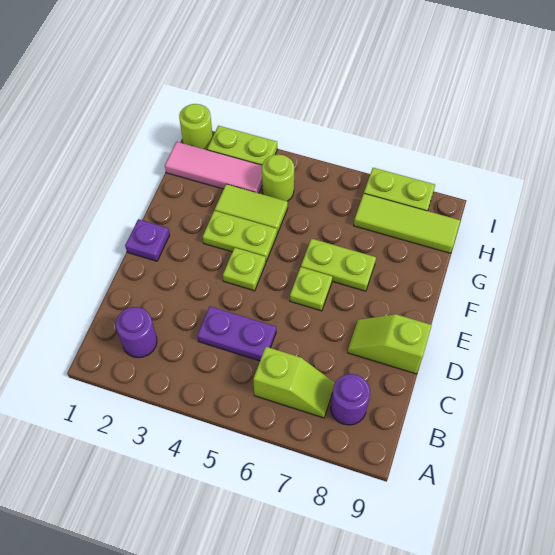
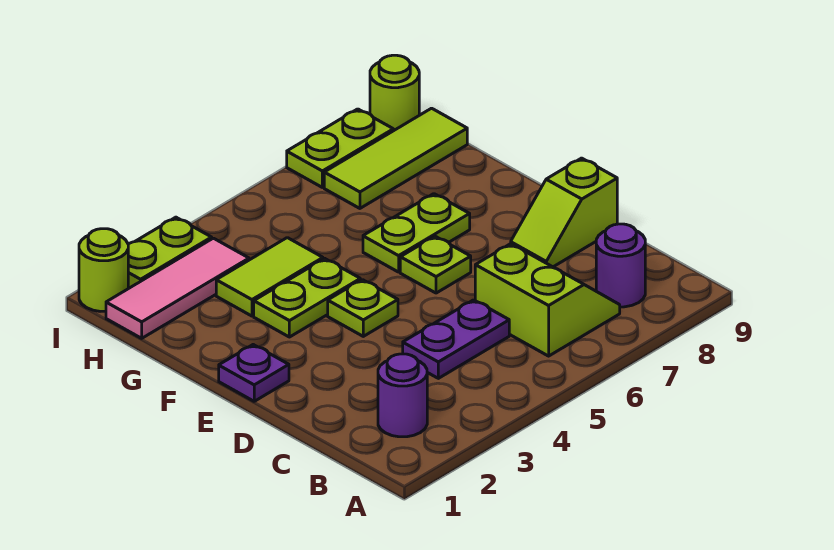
lime slope B6:B7 level 1 top 6 -> lime slope B6:C7 level 1 top 6
lime round brick H4 level 1 -> lime round brick I9 level 1

